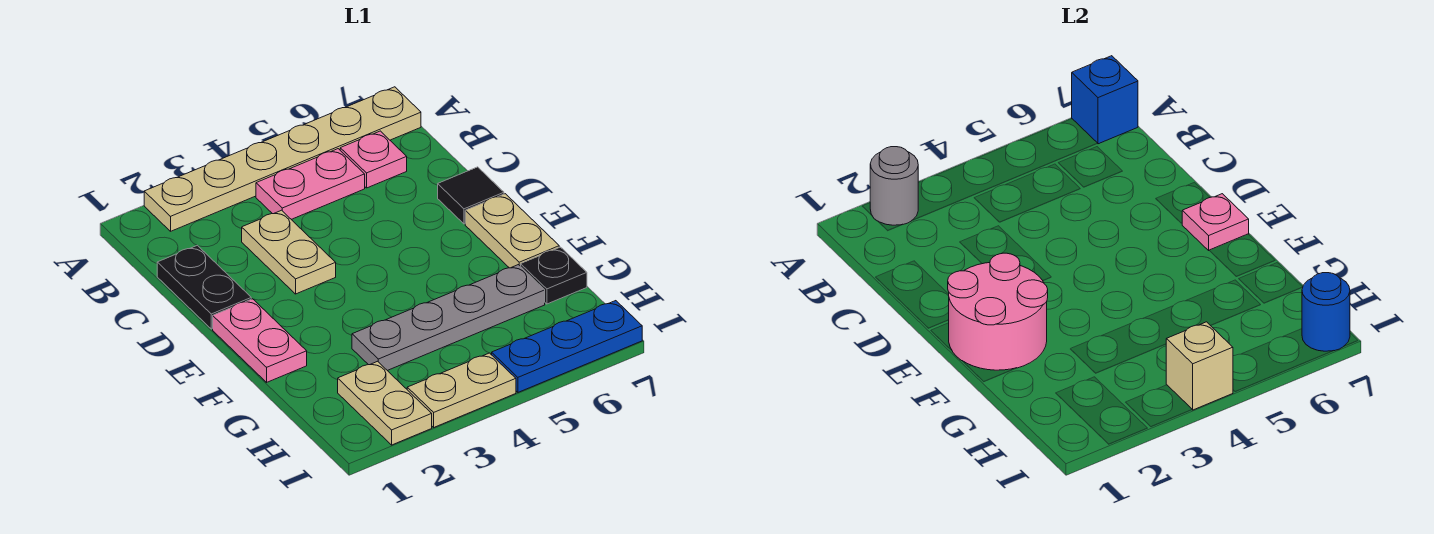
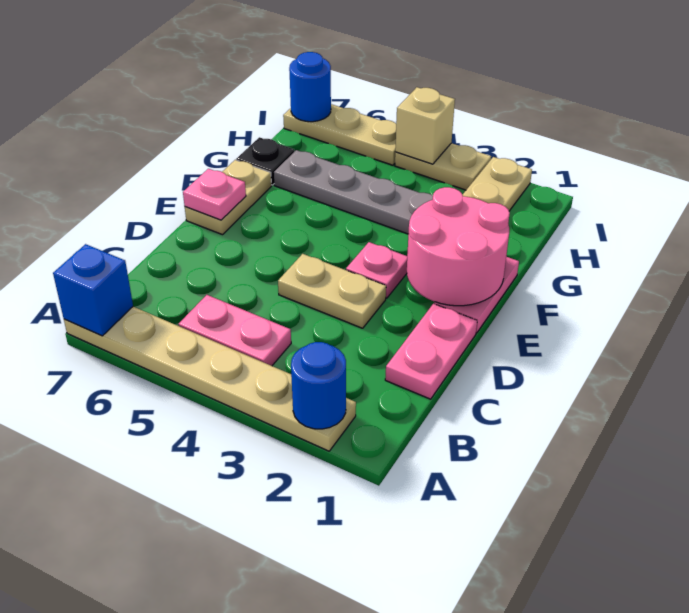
grey round brick A2 level 2 -> blue round brick A2 level 2
pink plate B6 level 1 -> pink plate E3 level 1
black plate C1:D1 level 1 -> pink plate C1:D1 level 1
tan plate C3:D3 level 1 -> tan plate D3:D4 level 1
black tile D7 level 1 -> none
blue plate I5:I7 level 1 -> tan plate I5:I7 level 1

